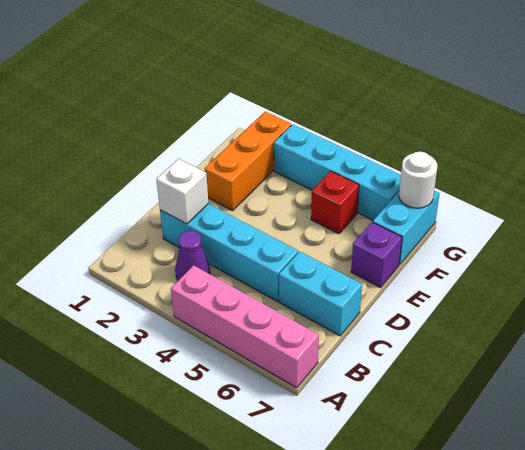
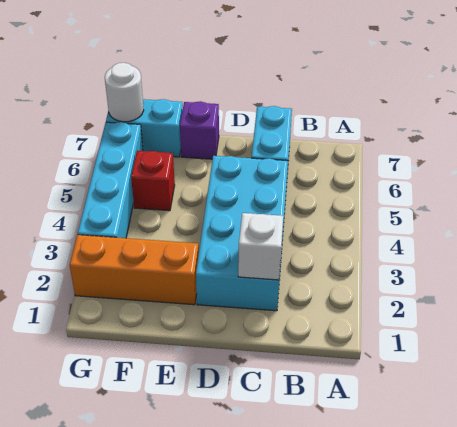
pink brick A4:A7 level 1 -> none
purple cone B3 level 1 -> none
cyan brick C2:C5 level 1 -> cyan brick C2:D5 level 1

